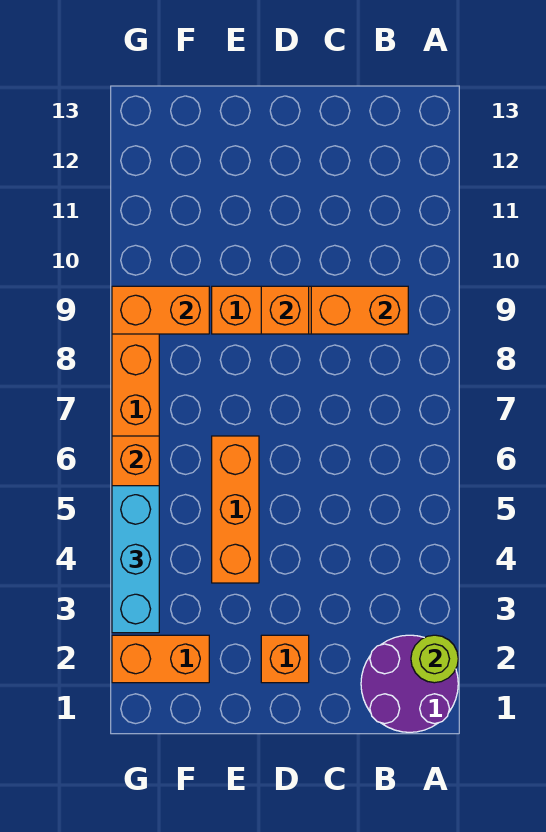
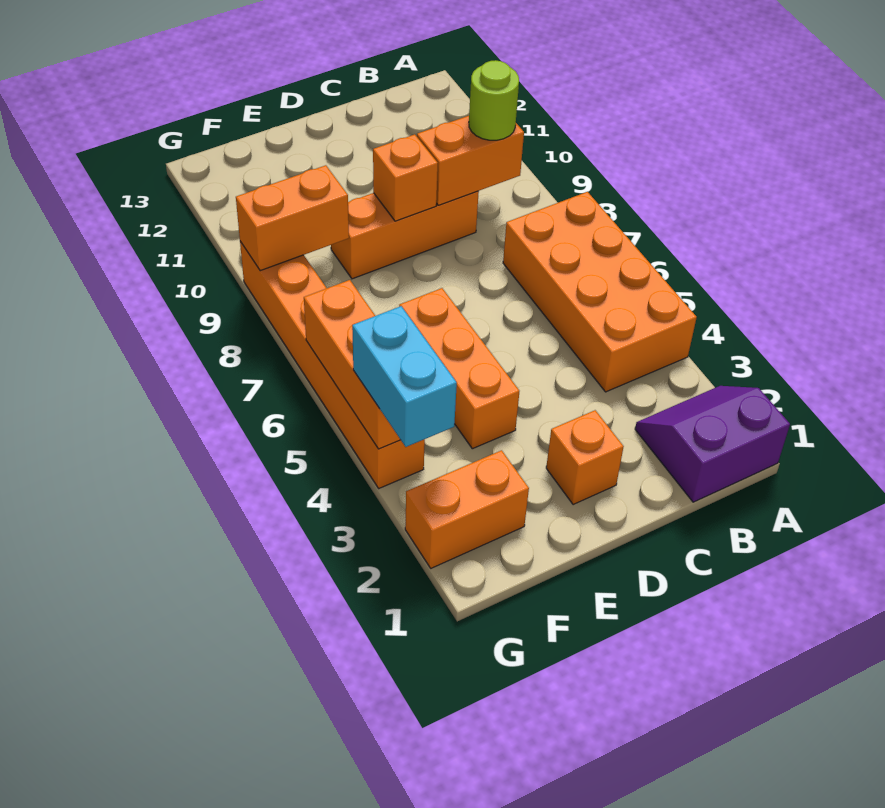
purple round brick A1:B2 level 1 -> purple slope A1:B2 level 1 top 1
lime round brick A2 level 2 -> lime round brick B9 level 3
none -> orange brick A4:B7 level 1
cyan brick G3:G5 level 3 -> cyan brick G3:G4 level 3

